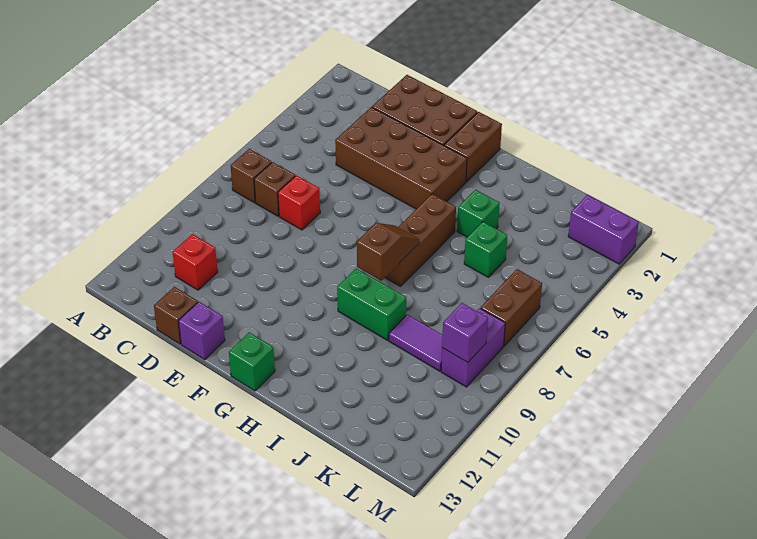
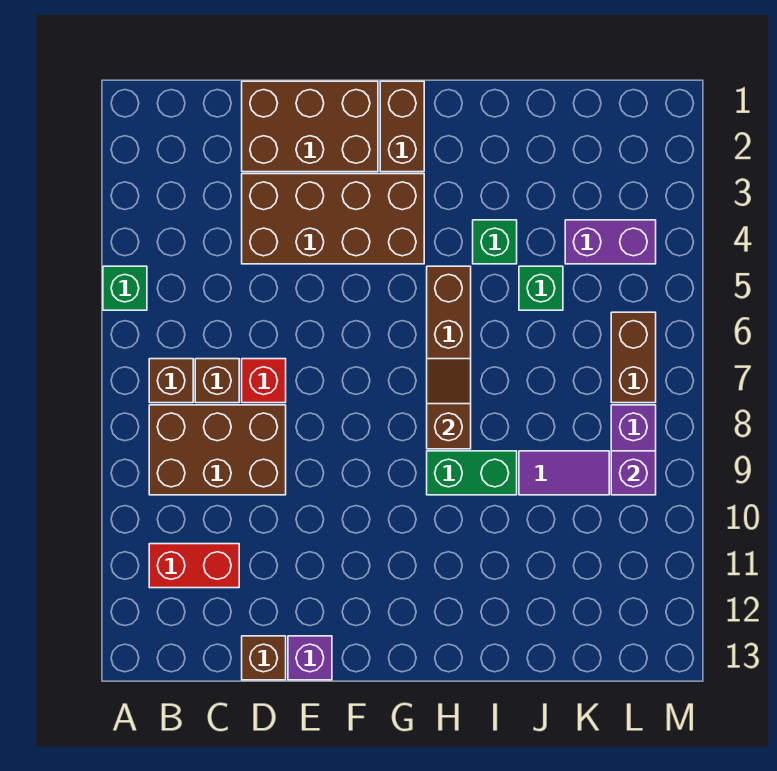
none -> brown brick B8:D9 level 1
red brick C11 level 1 -> red brick B11:C11 level 1
green brick G13 level 1 -> green brick A5 level 1
purple brick L2:M2 level 1 -> purple brick K4:L4 level 1

